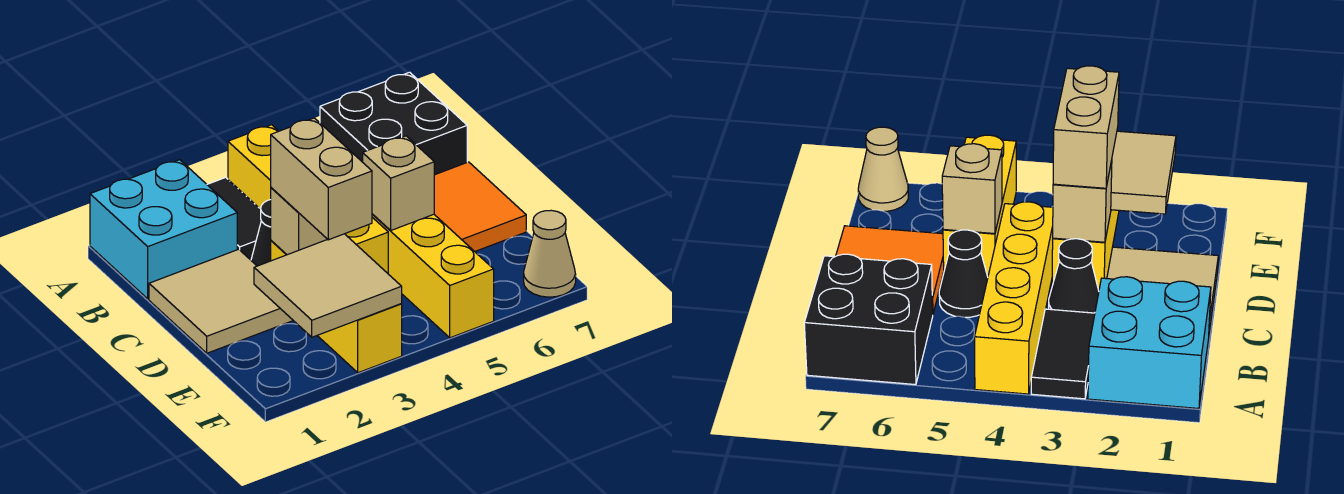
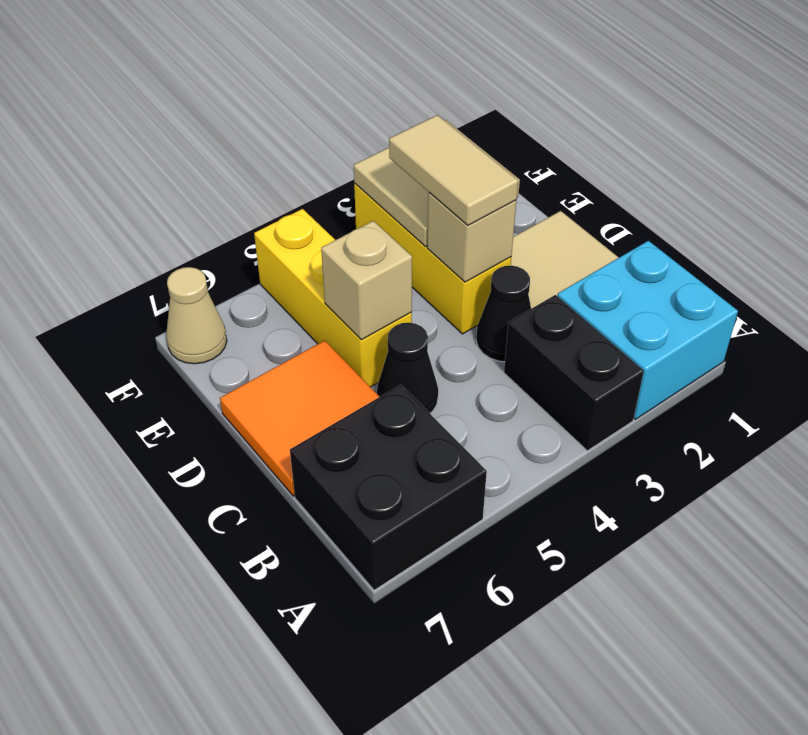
black tile A3:B3 level 1 -> black brick A3:B3 level 1
yellow brick A4:D4 level 1 -> none
tan brick D3:E3 level 3 -> tan tile D3:E3 level 3

